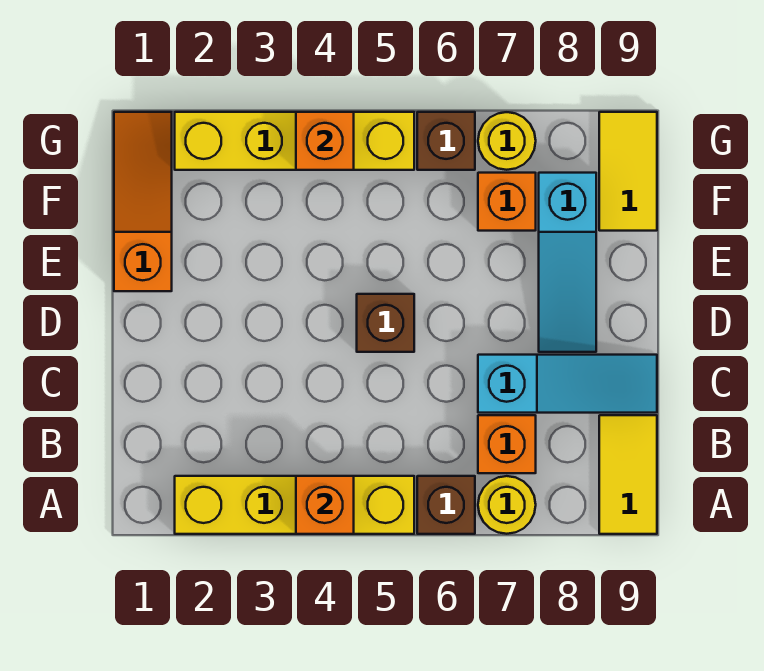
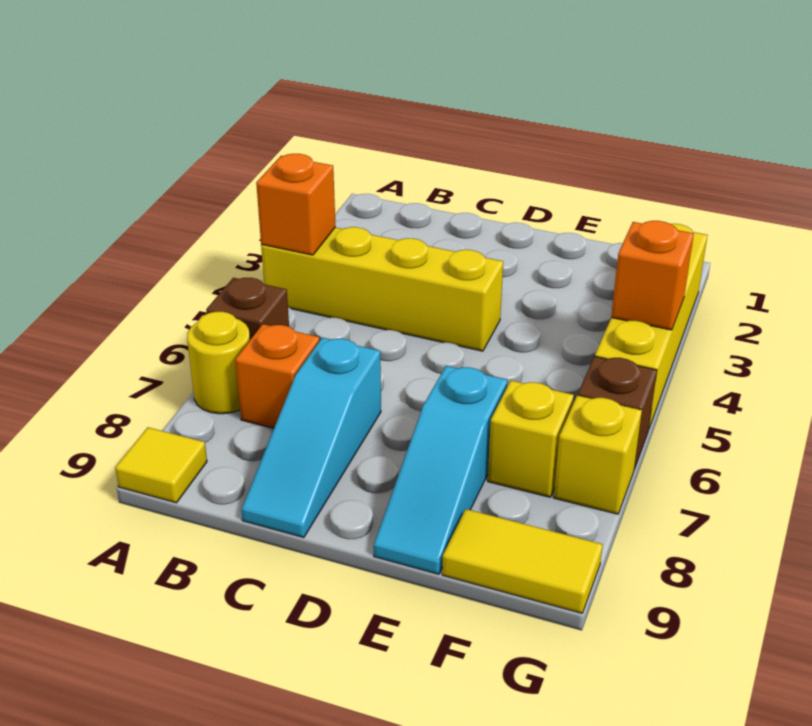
yellow brick A2:A5 level 1 -> yellow brick A4:D4 level 1
yellow tile A9:B9 level 1 -> yellow tile A9 level 1
brown brick D5 level 1 -> none
cyan slope D8:F8 level 1 top F -> cyan slope E7:E9 level 1 top 7
orange slope E1:G1 level 1 top E -> none
orange brick F7 level 1 -> yellow brick F7 level 1
yellow round brick G7 level 1 -> yellow brick G7 level 1

